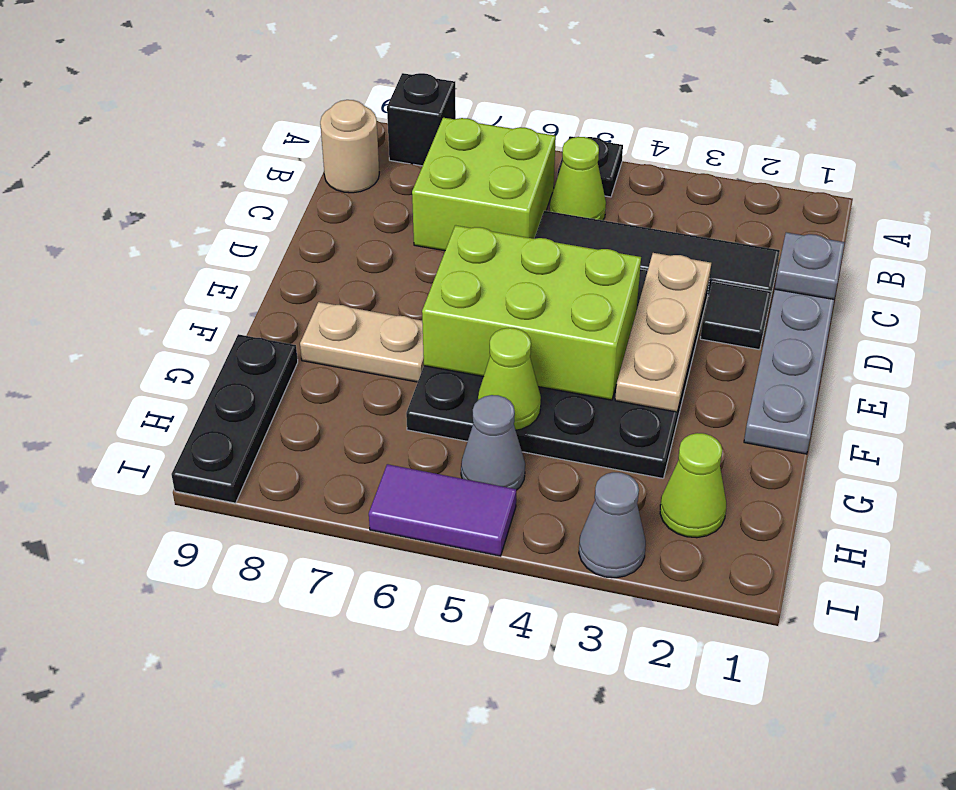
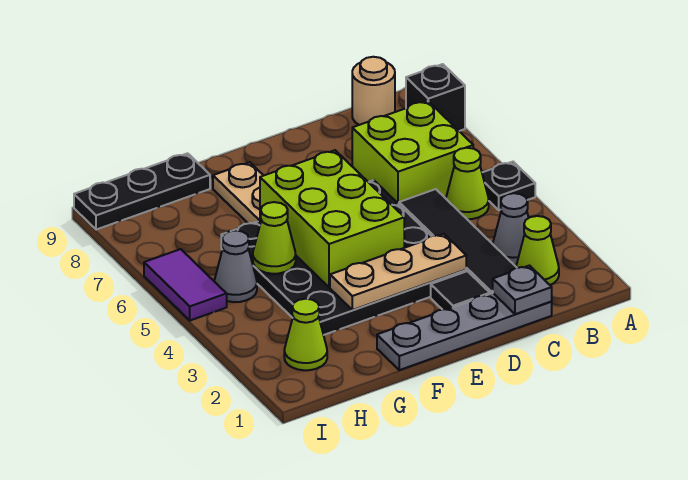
none -> lime cone B2 level 1
grey cone I3 level 1 -> grey cone B3 level 1

